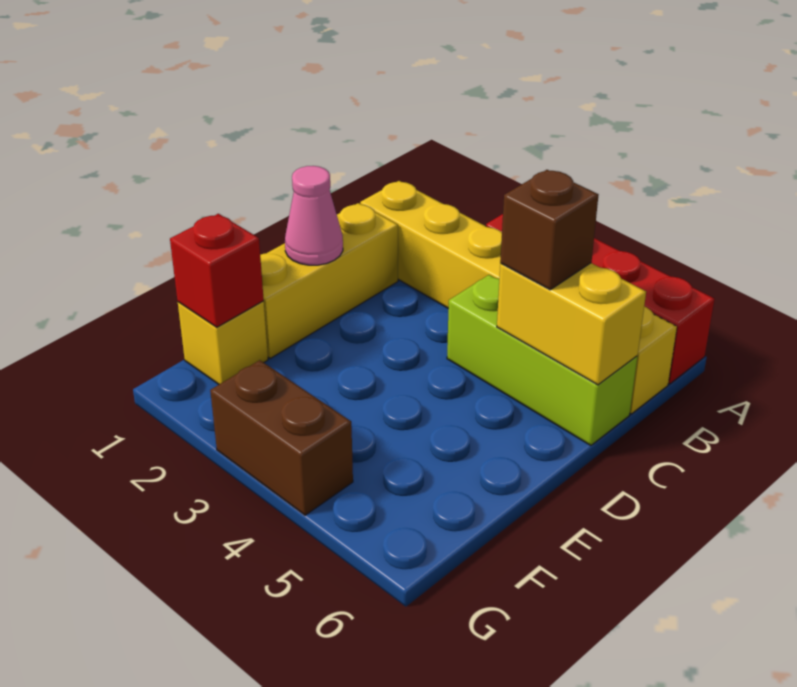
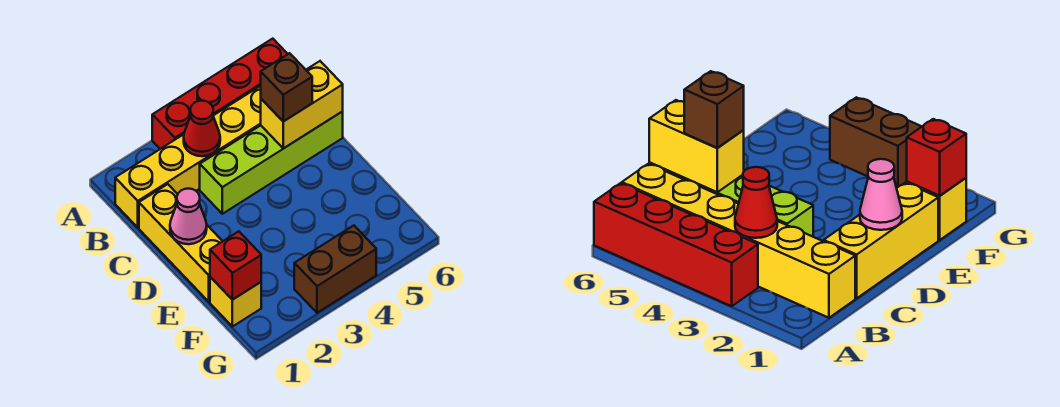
none -> red cone B3 level 2
lime brick C4:C6 level 1 -> lime brick C3:C6 level 1

